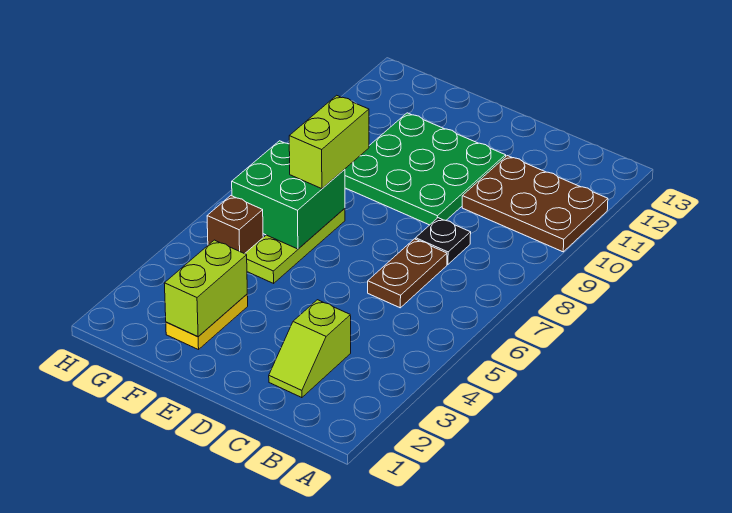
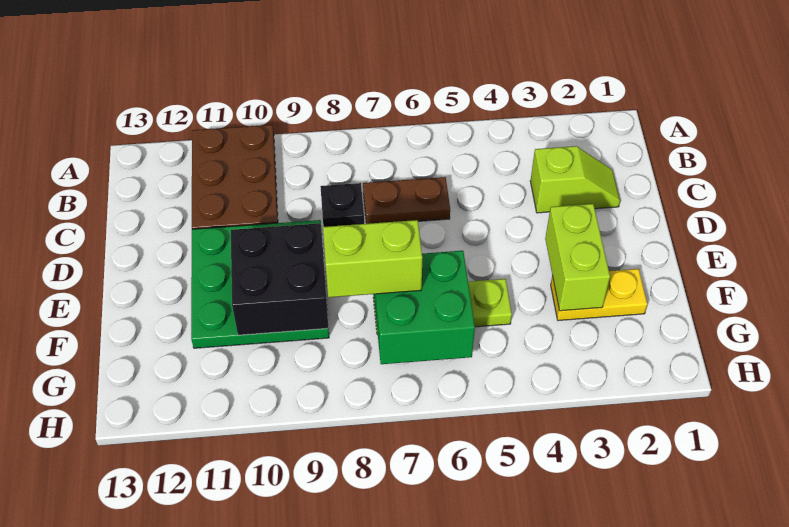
none -> black brick E9:F10 level 2
lime brick F2:F3 level 2 -> lime brick E3:F3 level 2
brown brick G5 level 1 -> none

